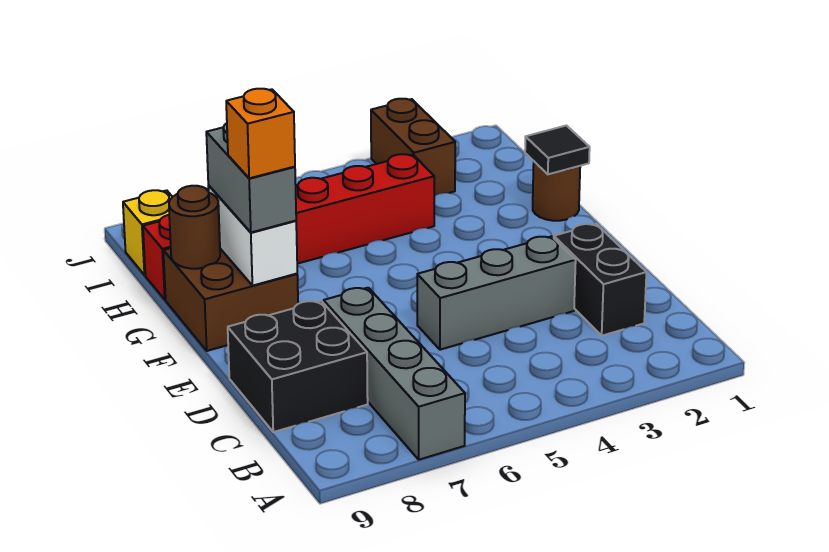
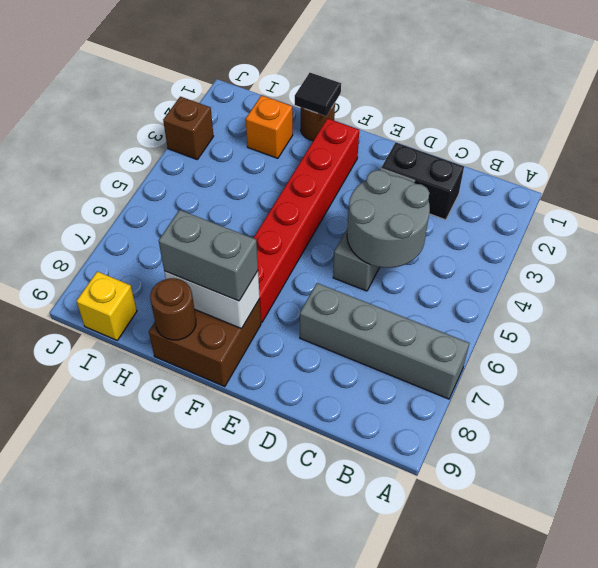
none -> grey round brick C4:D5 level 2
black brick C8:D9 level 1 -> none
orange brick F8 level 4 -> orange brick H2 level 1
red brick H4:H9 level 1 -> red brick F2:F7 level 1
brown brick I3:J3 level 1 -> brown brick J3 level 1

